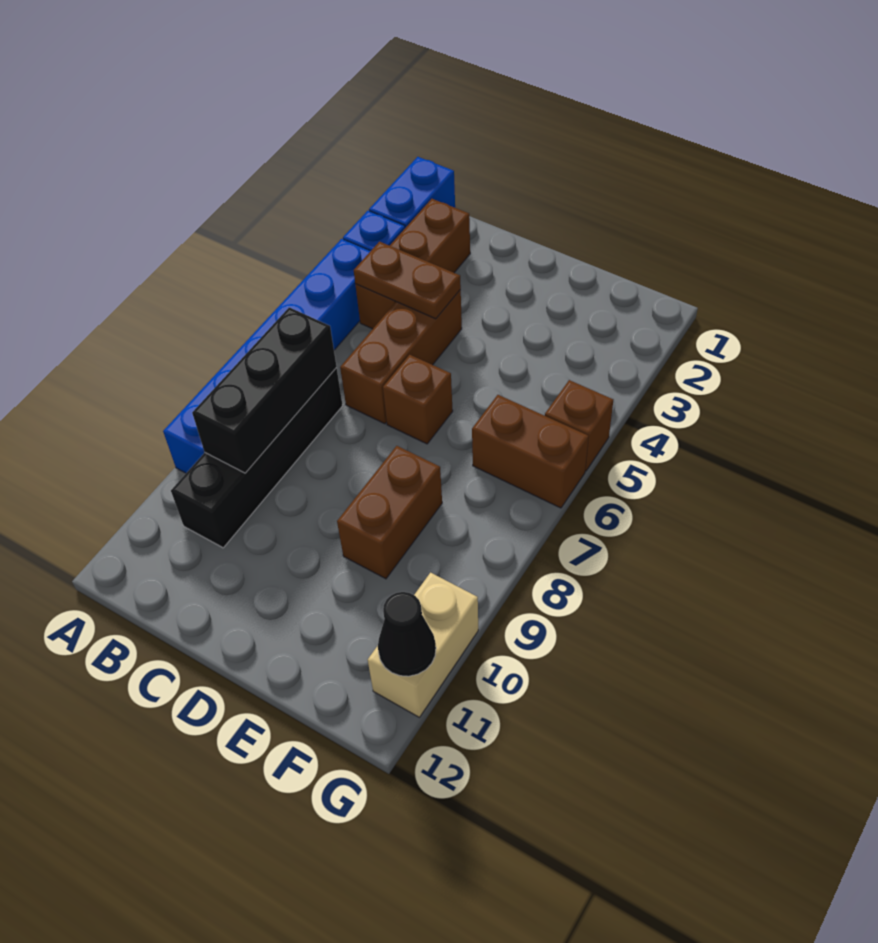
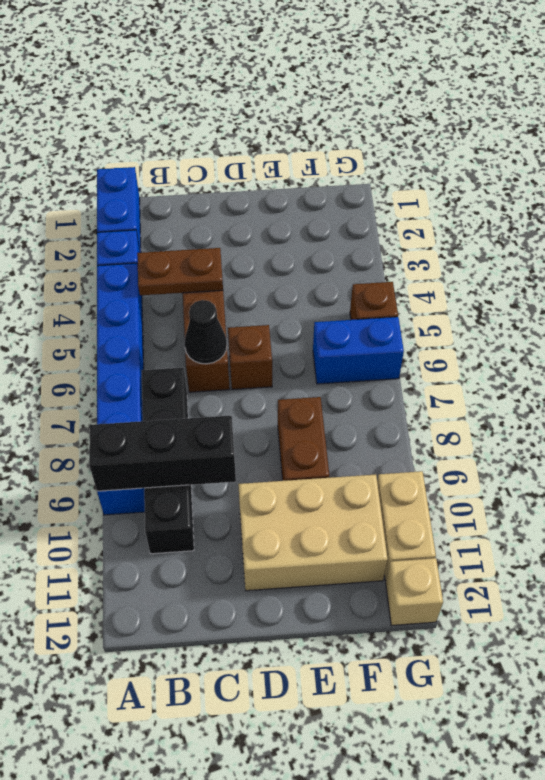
brown brick B2:B4 level 1 -> none
black brick B7:B9 level 2 -> black brick A9:C9 level 2
none -> tan brick D10:F11 level 1
brown brick F6:G6 level 1 -> blue brick F6:G6 level 1
black cone G11 level 2 -> black cone C6 level 2
none -> tan brick G12 level 1

